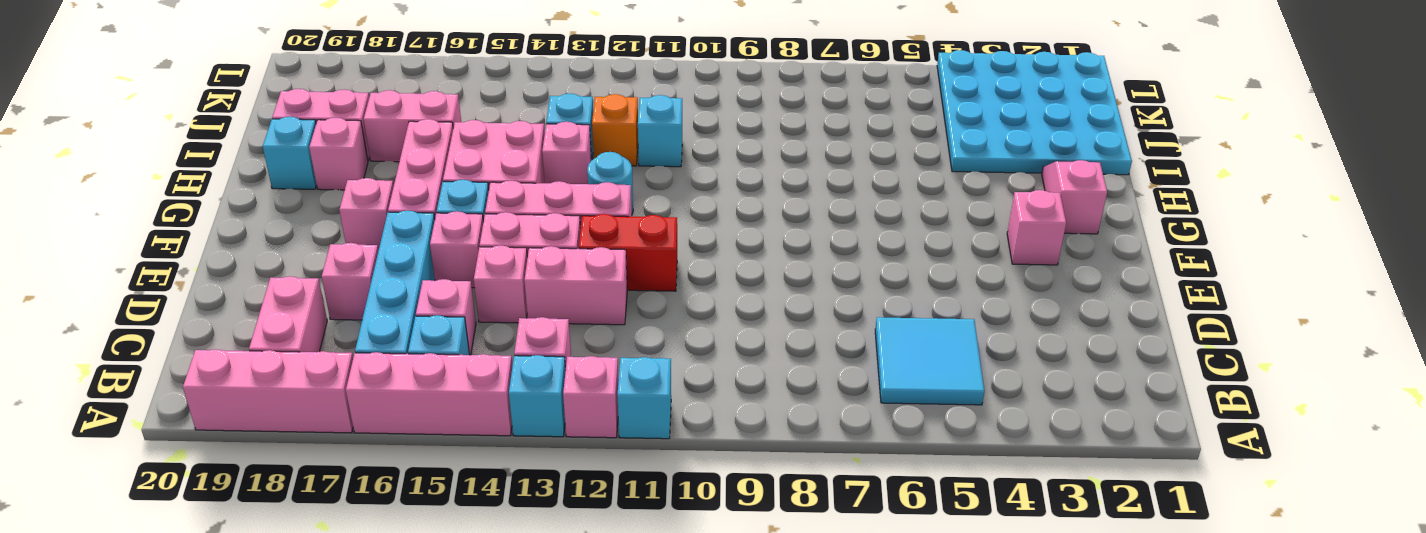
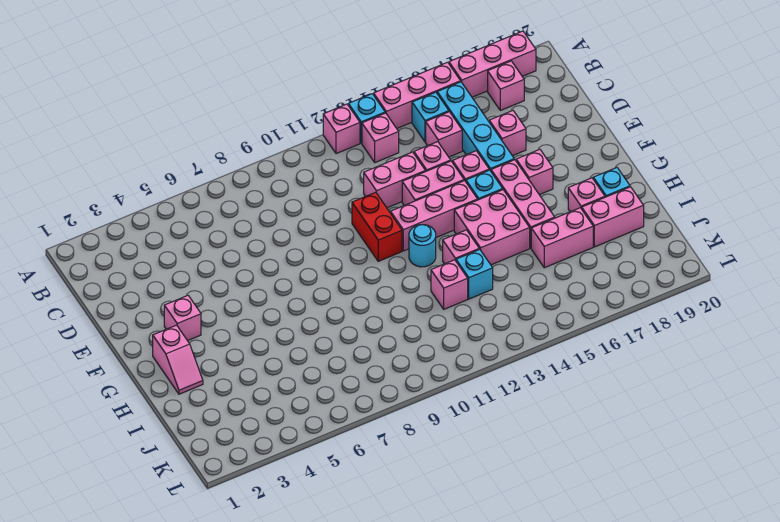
cyan brick A11 level 1 -> none
cyan tile B5:C6 level 1 -> none
pink brick B18:C18 level 1 -> pink brick B18 level 1
red brick E11:E12 level 1 -> red brick E11:F11 level 1
cyan plate I1:L4 level 1 -> none
cyan brick I11 level 1 -> none
orange brick I12 level 1 -> pink brick I12 level 1

